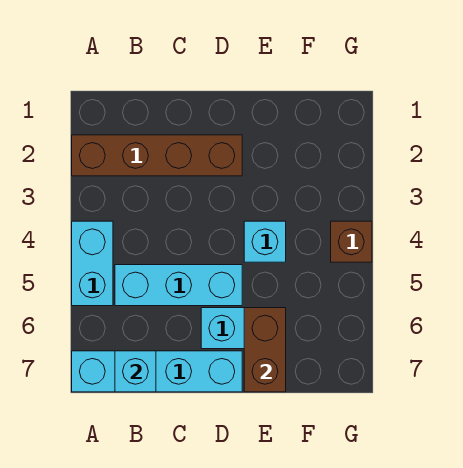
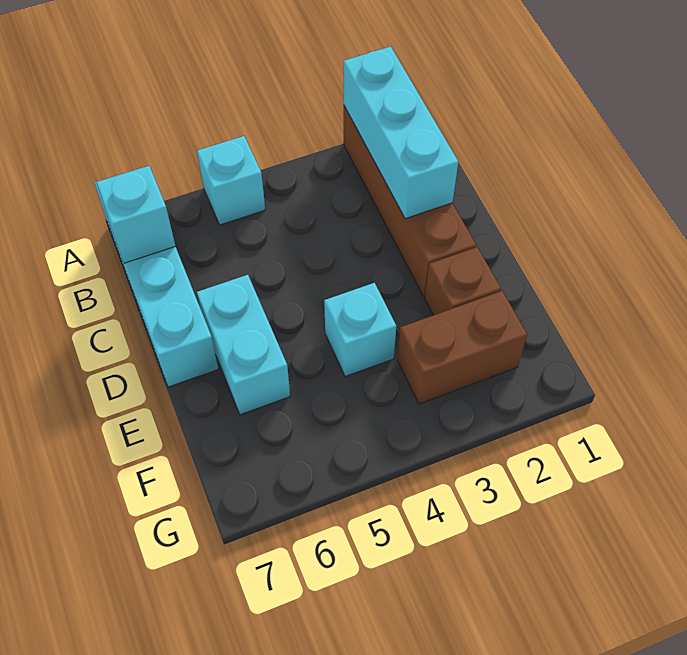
cyan brick A4:A5 level 1 -> cyan brick A5 level 1
cyan brick B5:D5 level 1 -> cyan brick A2:C2 level 2
brown brick E6:E7 level 2 -> brown brick F2:F3 level 1
brown brick G4 level 1 -> brown brick E2 level 1

